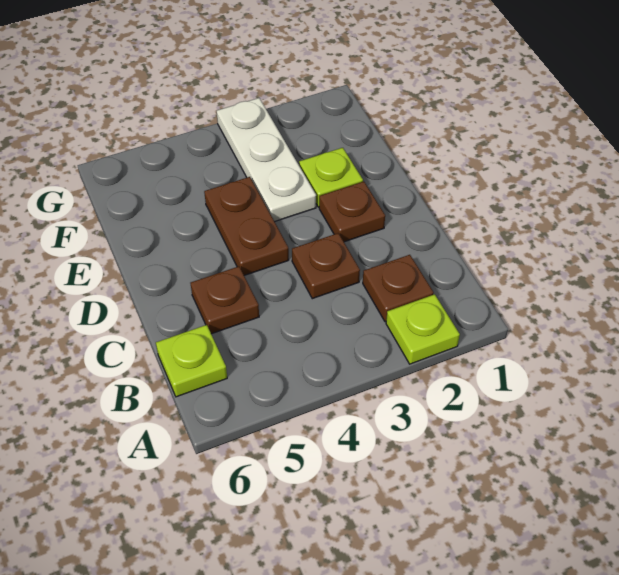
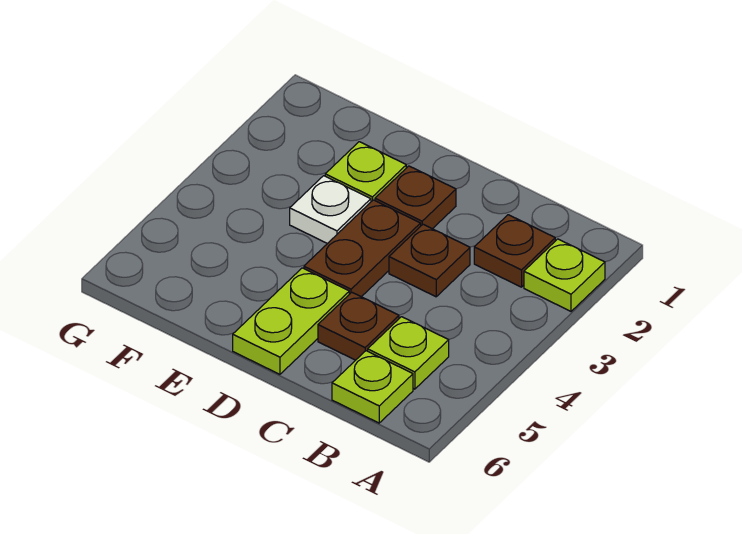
none -> lime plate B5 level 1
brown plate D4:E4 level 1 -> brown plate D3:D4 level 1
none -> lime plate D5:D6 level 1
white plate E3:G3 level 1 -> white plate E3 level 1

